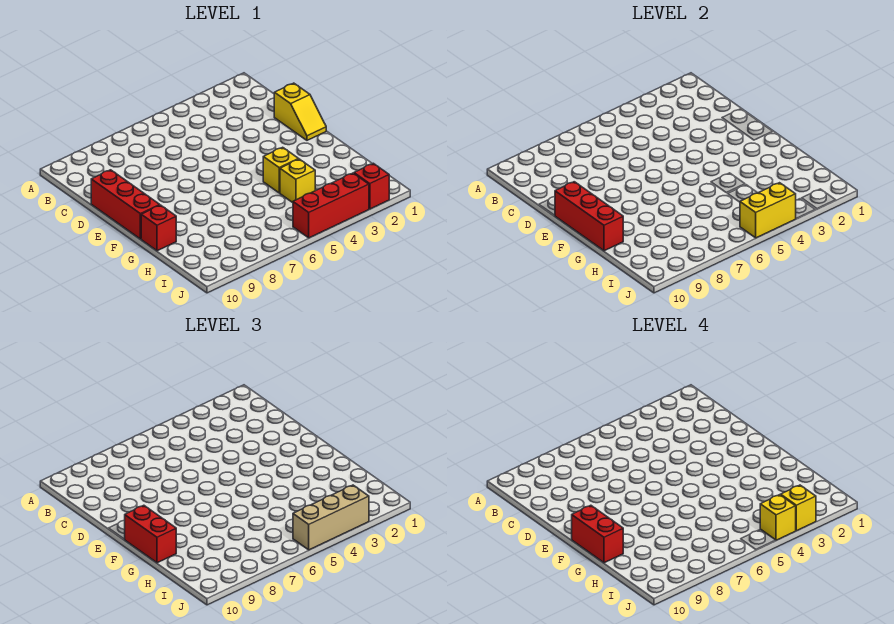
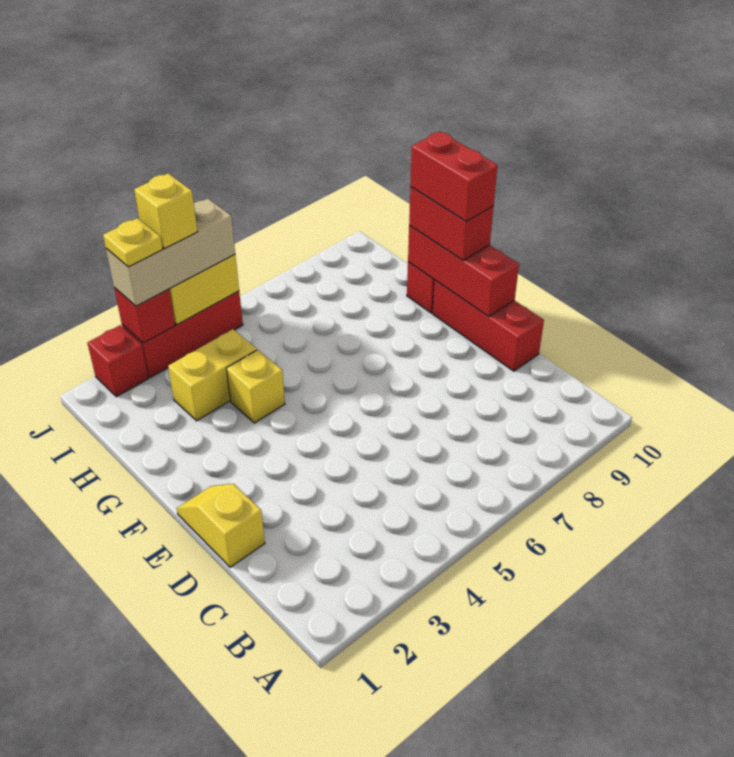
yellow brick H4 level 1 -> yellow brick H3:H4 level 1
none -> red brick J3 level 2
yellow brick J3 level 4 -> yellow plate J3 level 4

